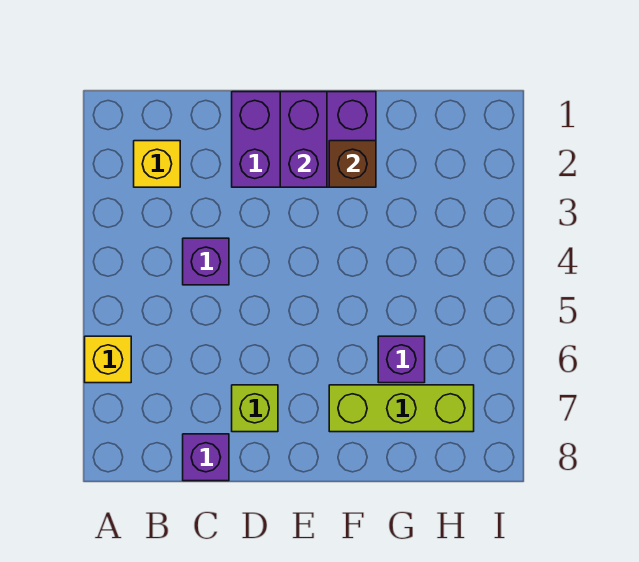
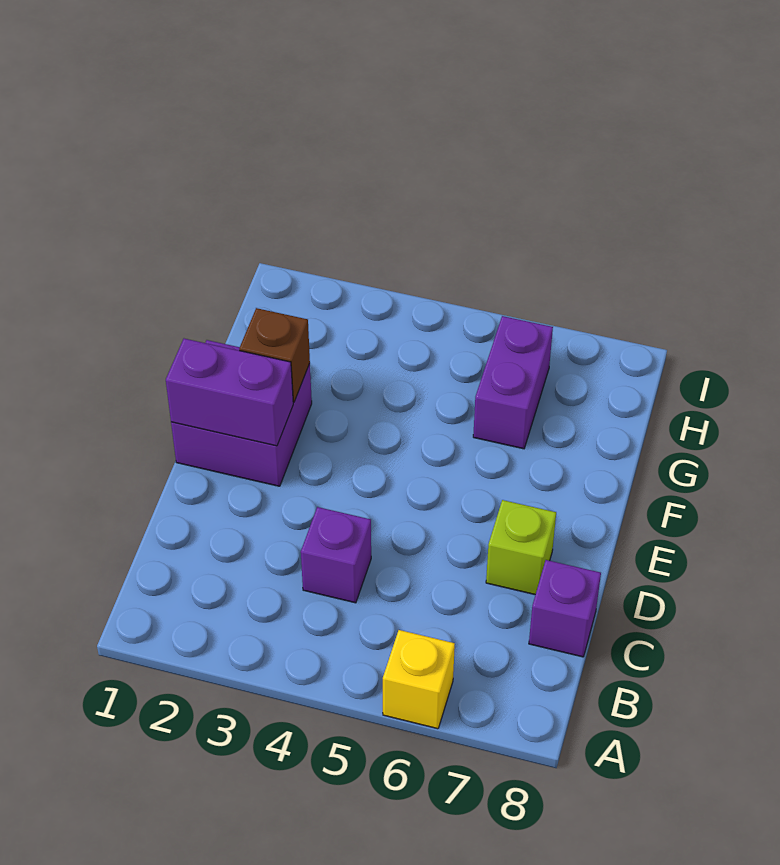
yellow brick B2 level 1 -> none
purple brick D1:F2 level 1 -> purple brick E1:F2 level 1
lime brick F7:H7 level 1 -> none
purple brick G6 level 1 -> purple brick G6:H6 level 1

